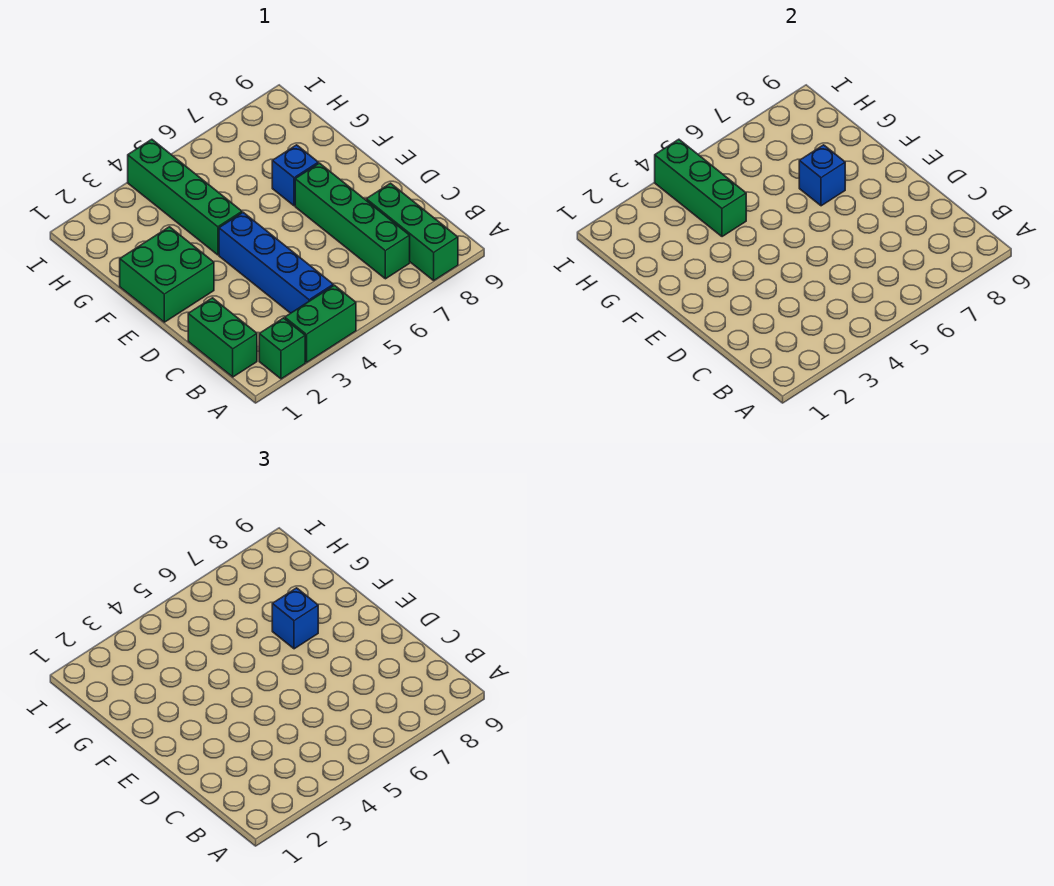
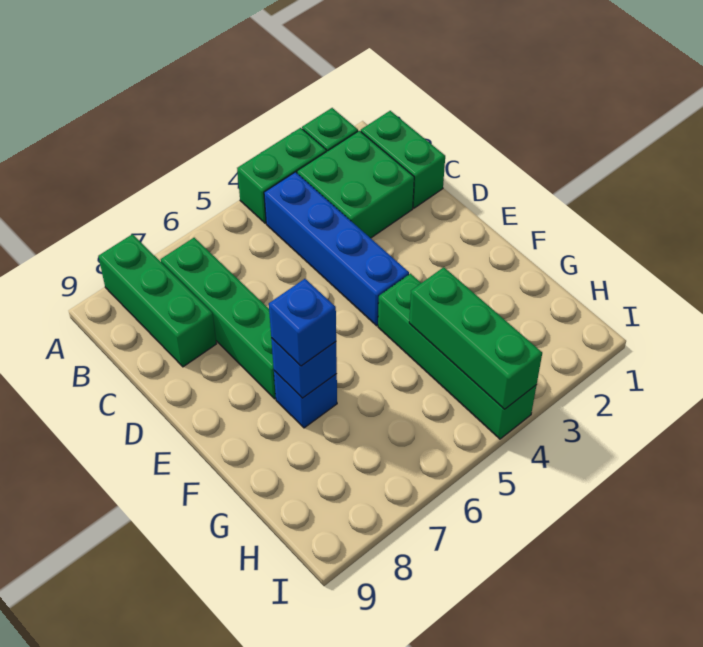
green brick E1:F2 level 1 -> green brick B2:C3 level 1

